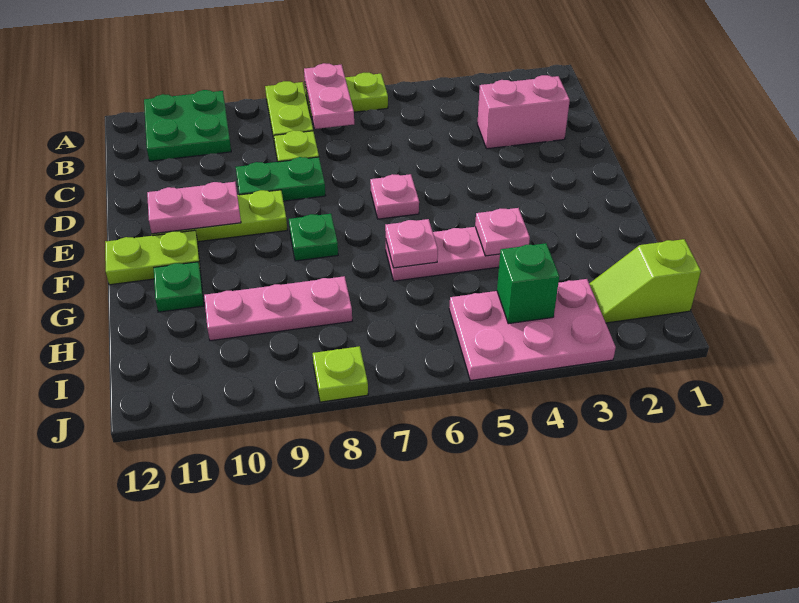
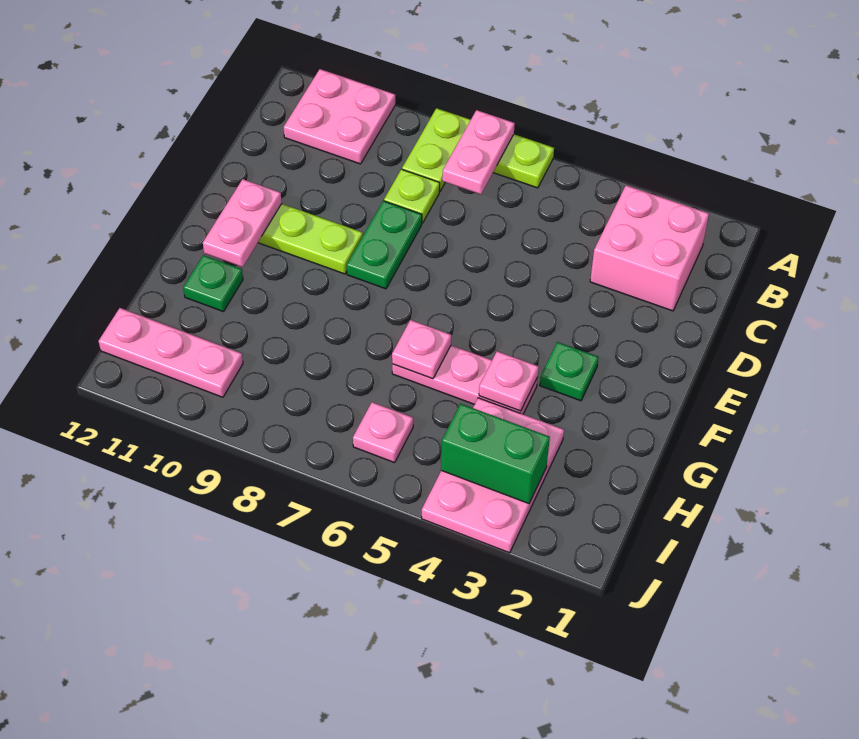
green plate A10:B11 level 1 -> pink plate A10:B11 level 1
pink brick C2:C3 level 1 -> pink brick B2:C3 level 1
green plate D8:D9 level 1 -> green plate D8:E8 level 1
pink plate E6 level 1 -> pink plate I6 level 1
pink plate E10:E11 level 2 -> pink plate E11:F11 level 2
green plate F8 level 1 -> green plate F3 level 1
lime plate F11:F12 level 1 -> none
pink plate H8:H10 level 1 -> pink plate I10:I12 level 1
lime slope I1:I2 level 1 top 1 -> none
pink plate I3:J5 level 1 -> pink plate H3:J4 level 1
green brick I4 level 2 -> green brick I3:I4 level 2
lime plate J8 level 1 -> none

